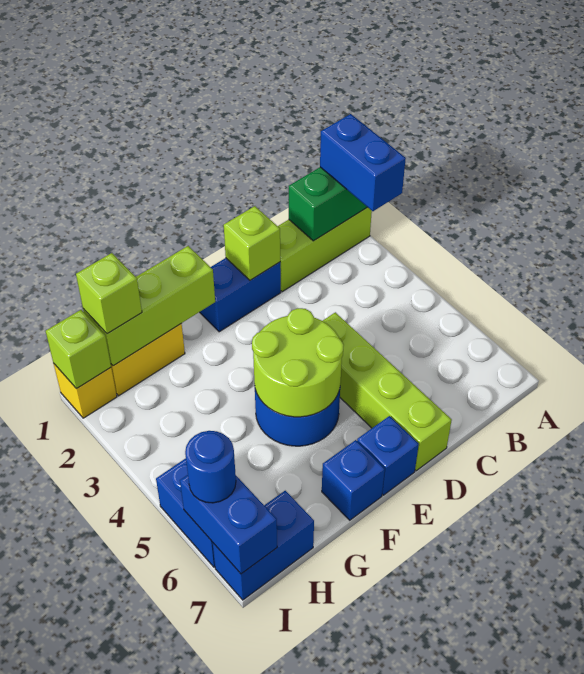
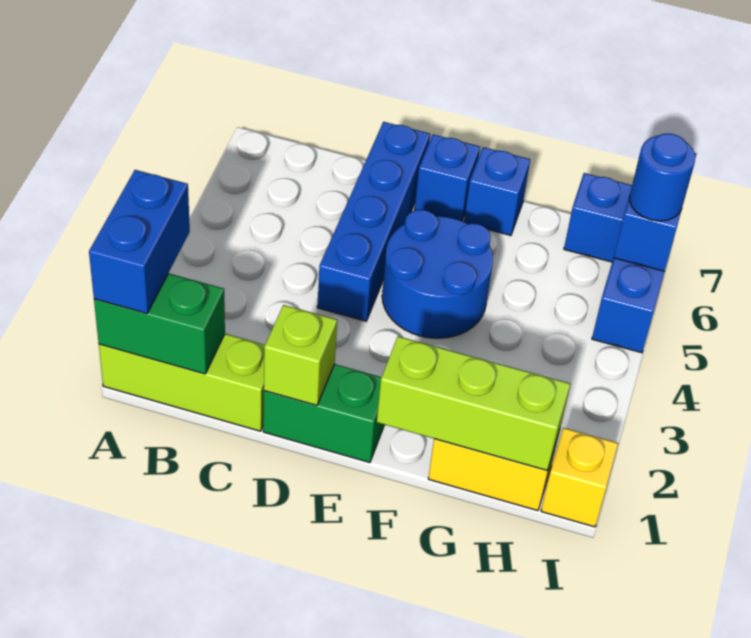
blue brick D1:E1 level 1 -> green brick D1:E1 level 1
lime brick D4:D7 level 1 -> blue brick D4:D7 level 1
lime round brick E4:F5 level 2 -> none
lime brick H1 level 3 -> none
lime brick I1 level 2 -> none

